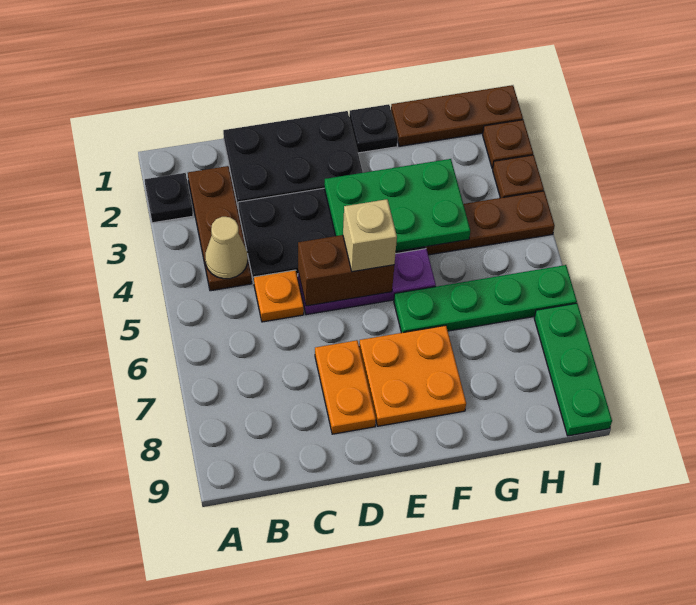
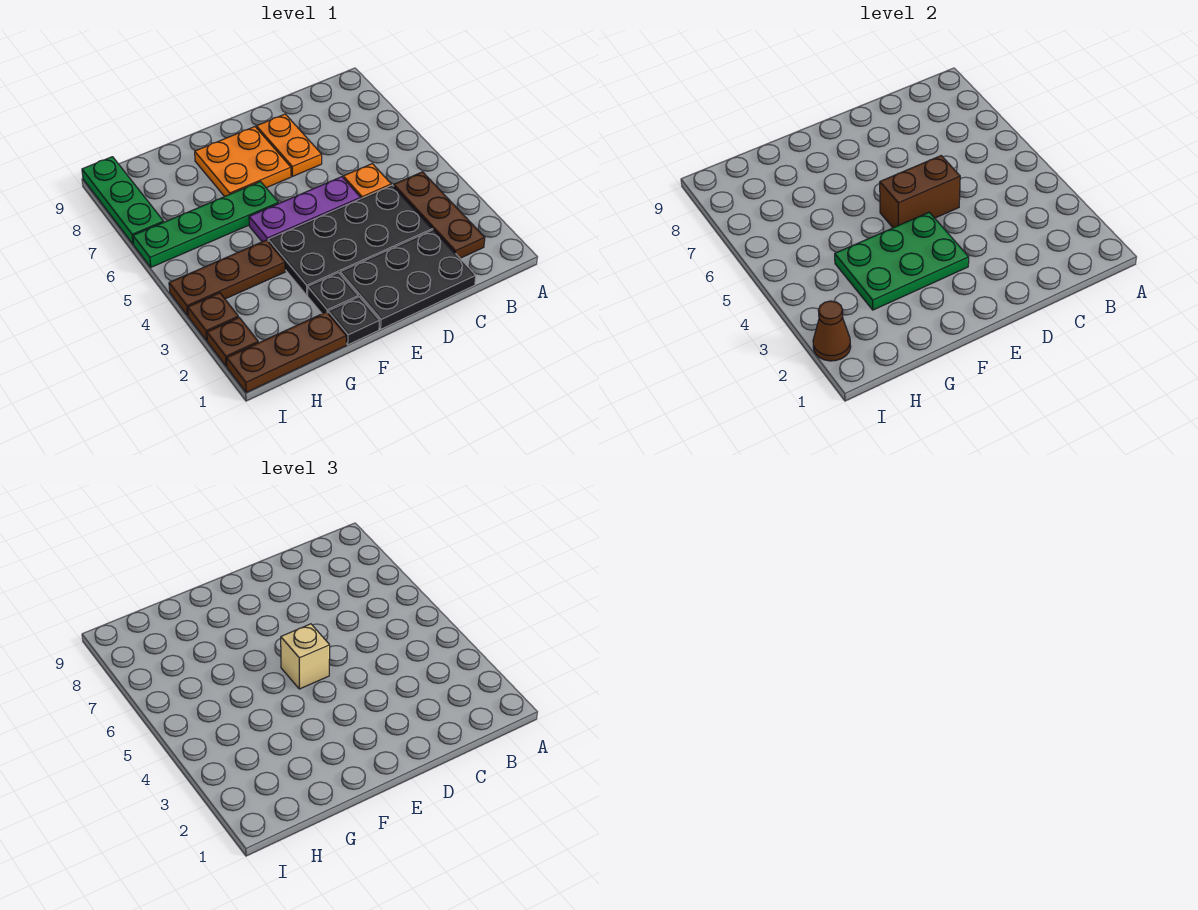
black plate A2 level 1 -> black plate F2 level 1
tan cone B4 level 2 -> none
none -> brown cone I2 level 2

